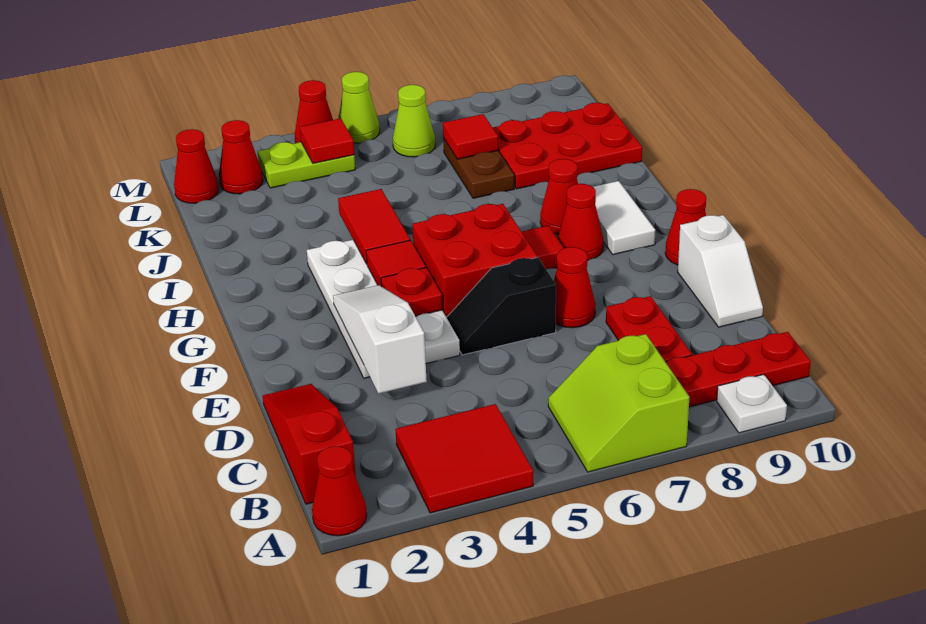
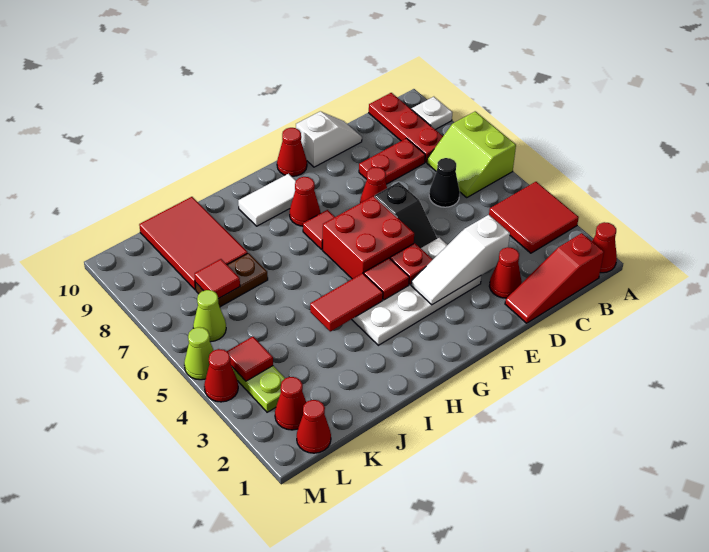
lime slope A6:B7 level 1 top 7 -> lime slope A6:B7 level 1 top A
none -> black cone C6 level 1
red cone H8 level 1 -> red cone D2 level 1
red plate J8:K10 level 1 -> red tile J8:K10 level 1

